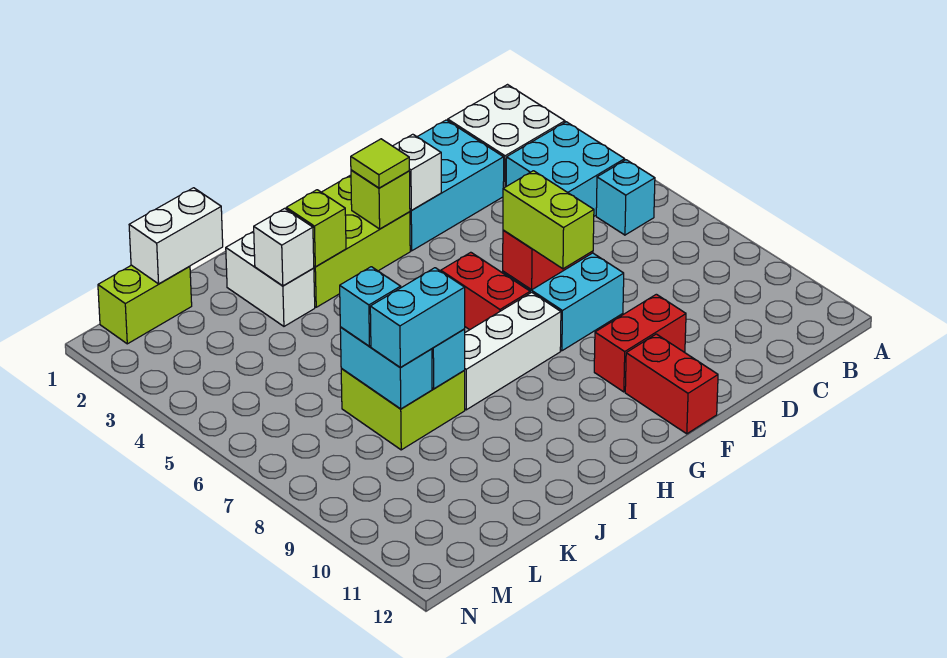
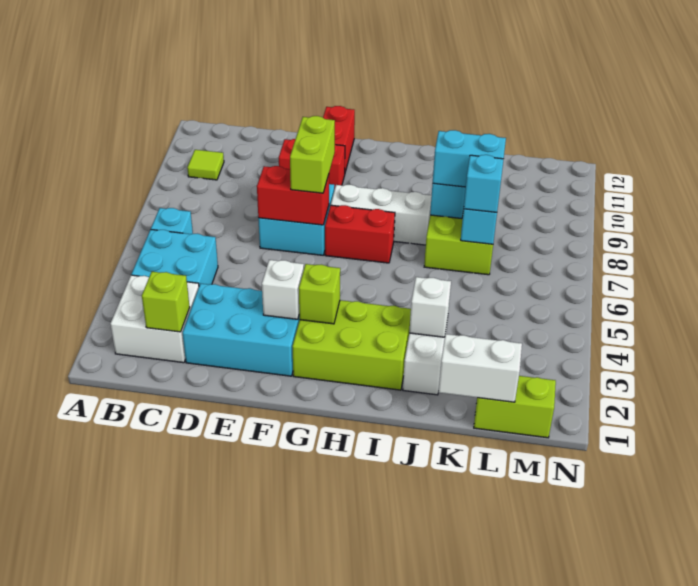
lime tile G3 level 3 -> lime tile B10 level 1
red brick G6:G7 level 1 -> red brick G7:H7 level 1
lime brick I3 level 2 -> lime brick C2 level 2

